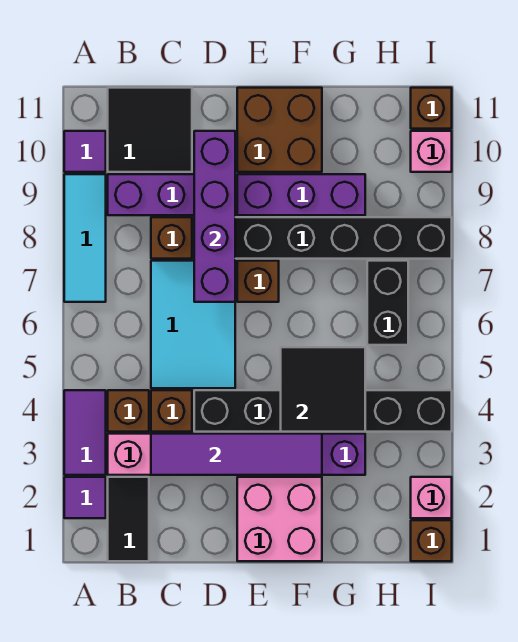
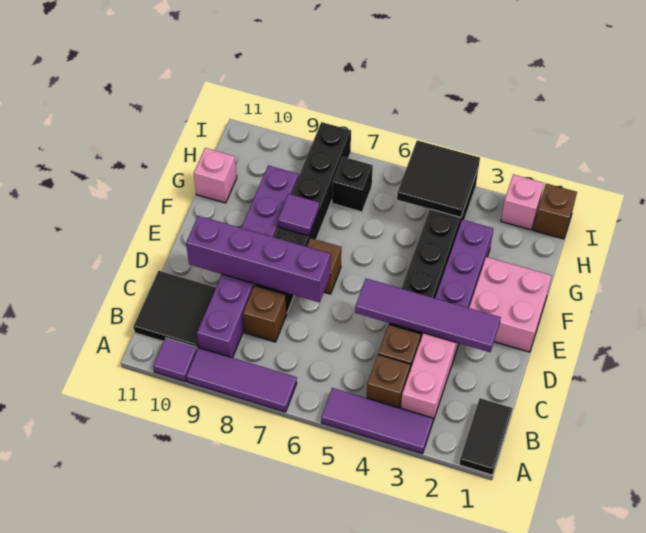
purple tile A2 level 1 -> purple tile F8 level 2
purple tile A3:A4 level 1 -> purple tile A3:A5 level 1
cyan tile A7:A9 level 1 -> purple tile A7:A9 level 1
black tile B1:B2 level 1 -> black tile A1:B1 level 1
purple tile C3:F3 level 2 -> purple tile D2:D5 level 2
cyan tile C5:D7 level 1 -> none
brown brick E10:F11 level 1 -> none
black tile F4:G5 level 2 -> black tile H4:I5 level 2
black brick H6:H7 level 1 -> black brick H7 level 1
pink brick I10 level 1 -> pink brick G11 level 1
brown brick I11 level 1 -> none

